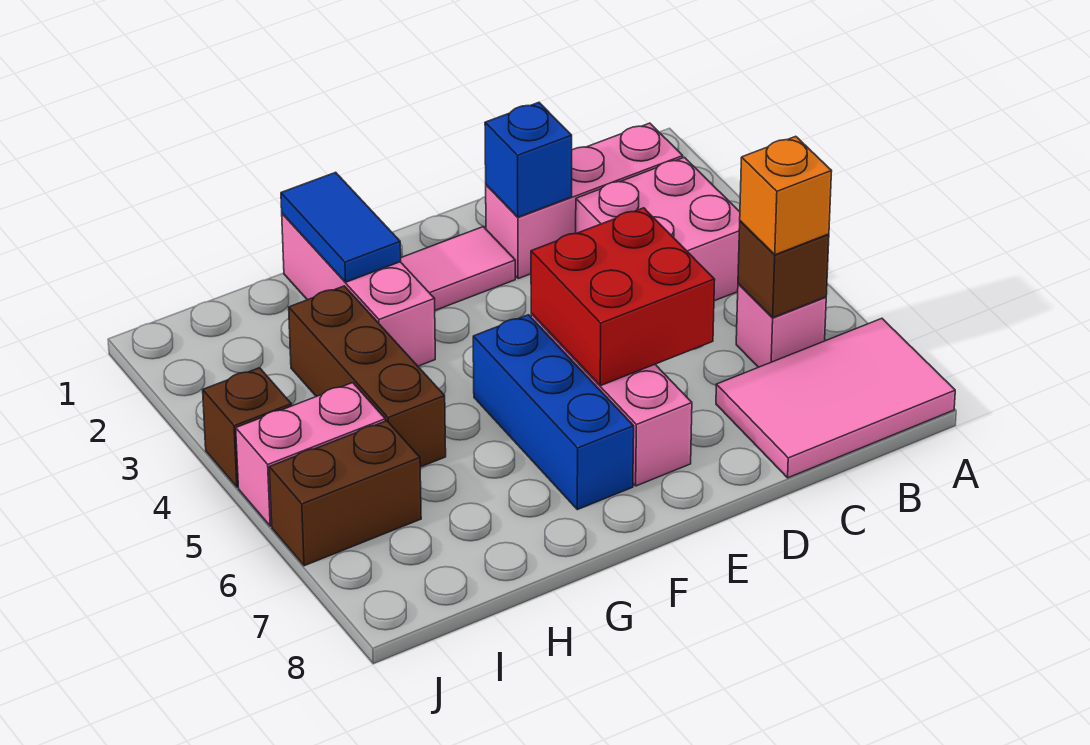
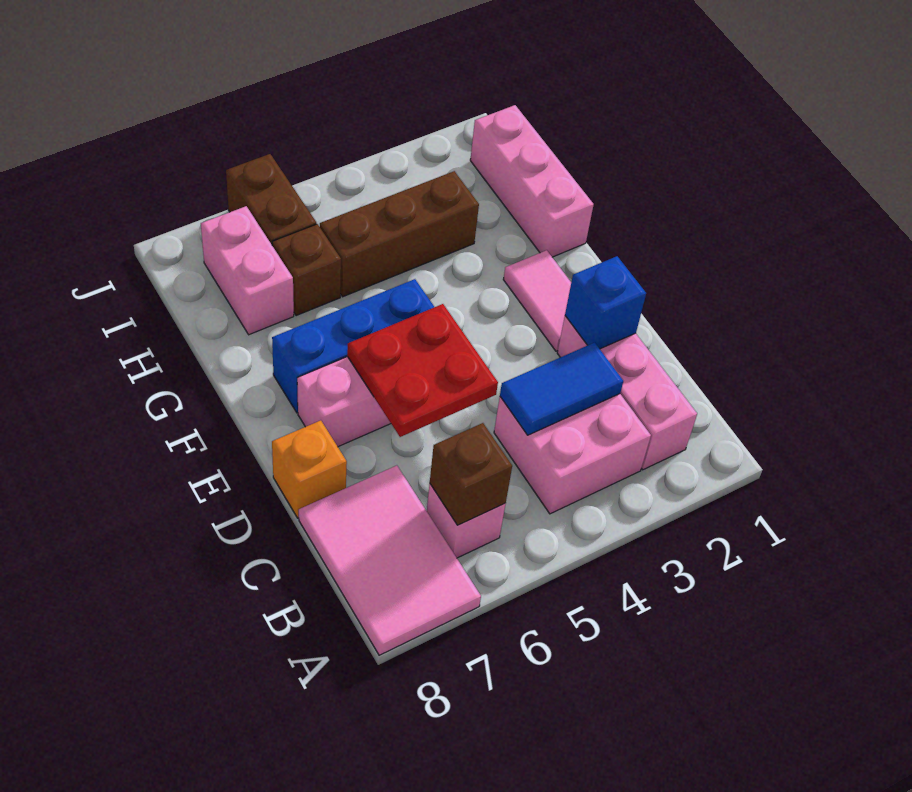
orange brick B6 level 3 -> orange brick D8 level 1
red brick D5:E6 level 2 -> red plate D5:E6 level 2
pink brick G1:G3 level 1 -> pink brick G1:I1 level 1
blue tile G1:G2 level 2 -> blue tile C3:C4 level 2
pink brick I5:J5 level 1 -> pink brick H7:I7 level 1
brown brick J4 level 1 -> brown brick H6 level 1

